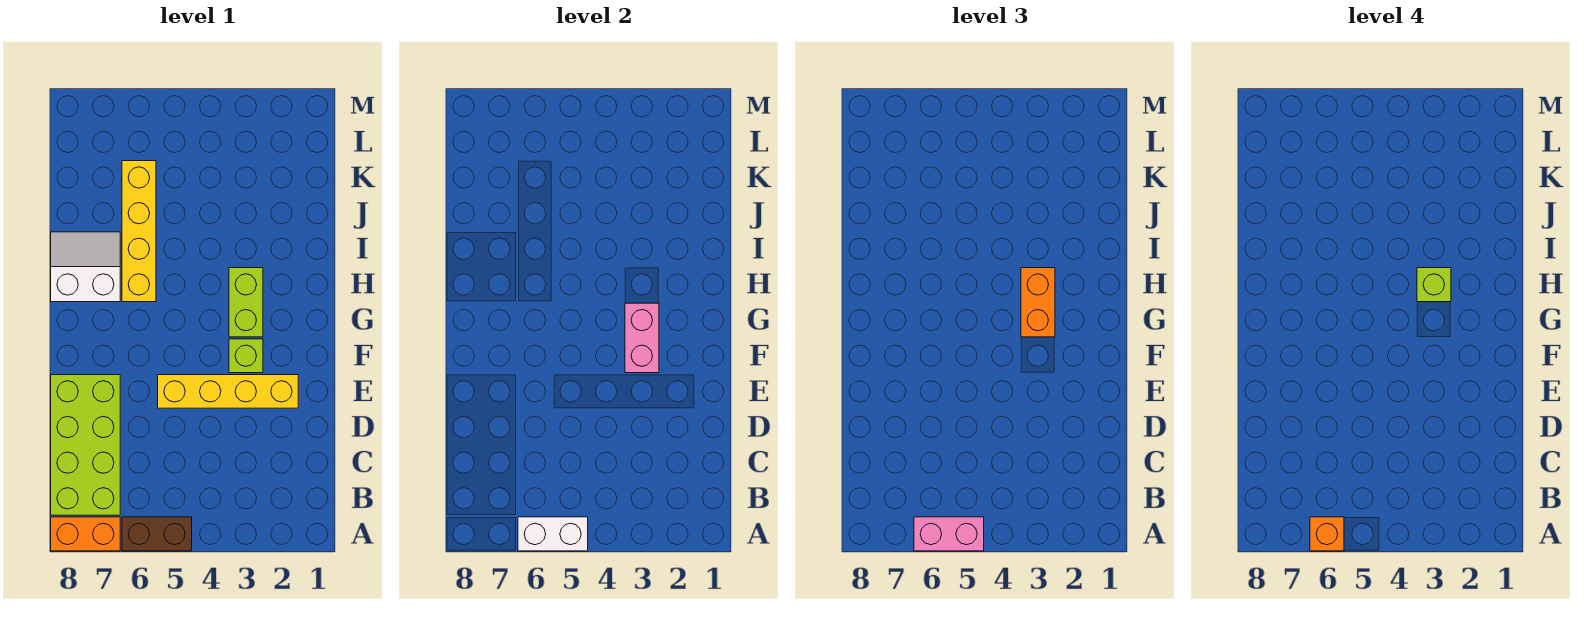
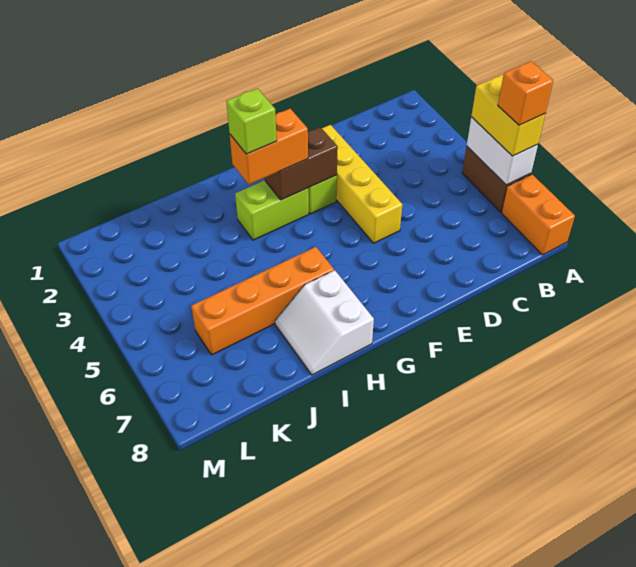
pink brick A5:A6 level 3 -> yellow brick A5:A6 level 3
lime brick B7:E8 level 1 -> none
pink brick F3:G3 level 2 -> brown brick F3:G3 level 2
yellow brick H6:K6 level 1 -> orange brick H6:K6 level 1

